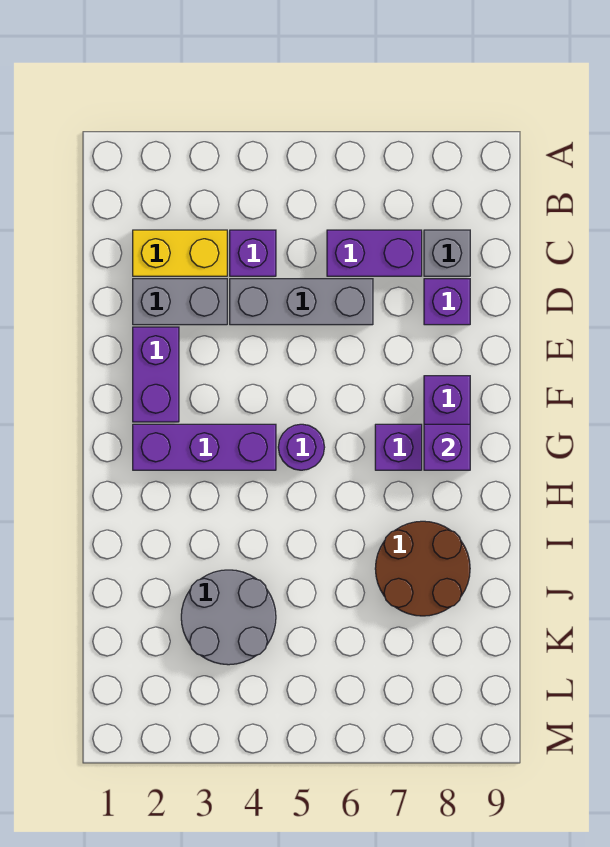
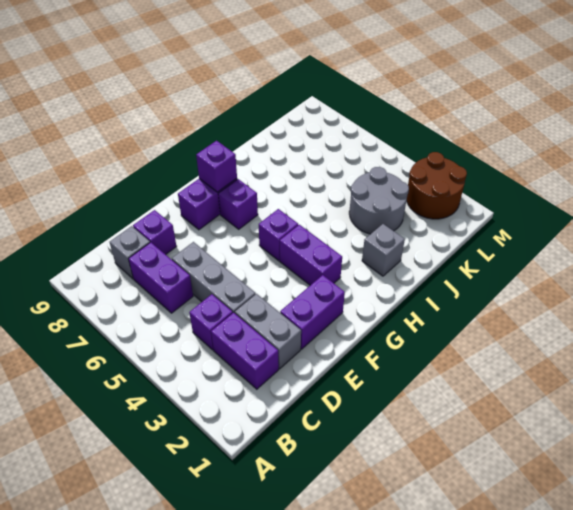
yellow brick C2:C3 level 1 -> purple brick C2:C3 level 1
purple brick G2:G4 level 1 -> purple brick G3:G4 level 1
purple round brick G5 level 1 -> purple brick G5 level 1
none -> grey brick I2 level 1
brown round brick I7:J8 level 1 -> brown round brick L2:M3 level 1

